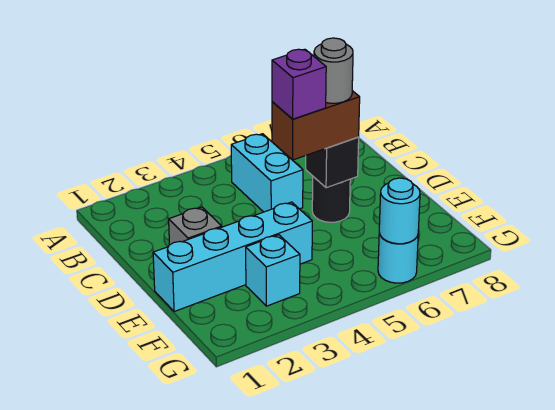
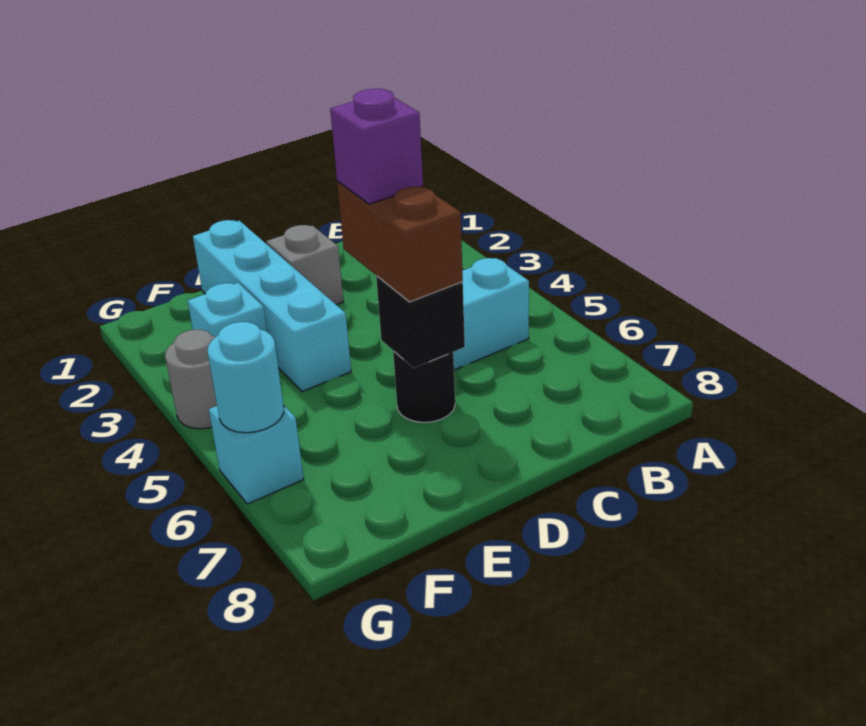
grey round brick D6 level 4 -> grey round brick G4 level 1
cyan round brick G6 level 1 -> cyan brick G6 level 1

